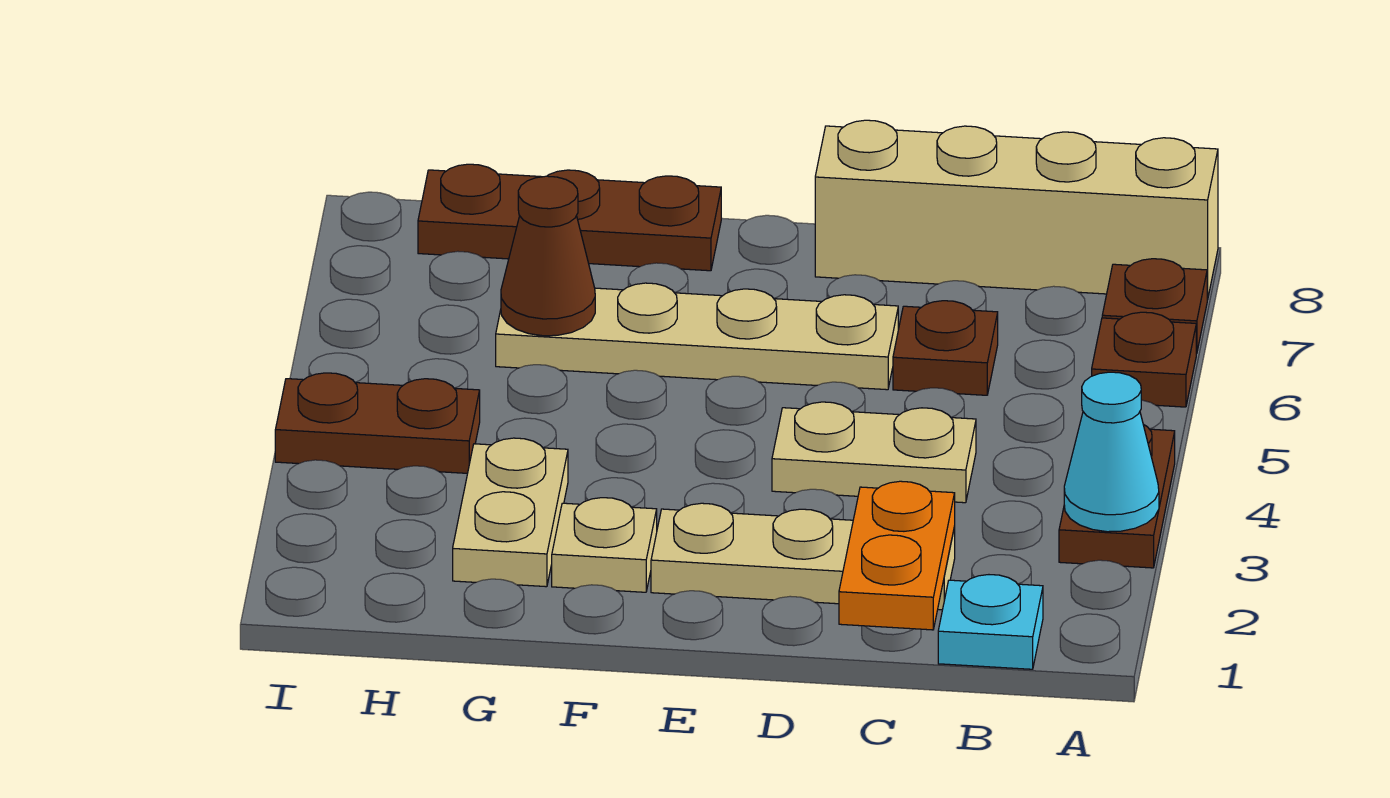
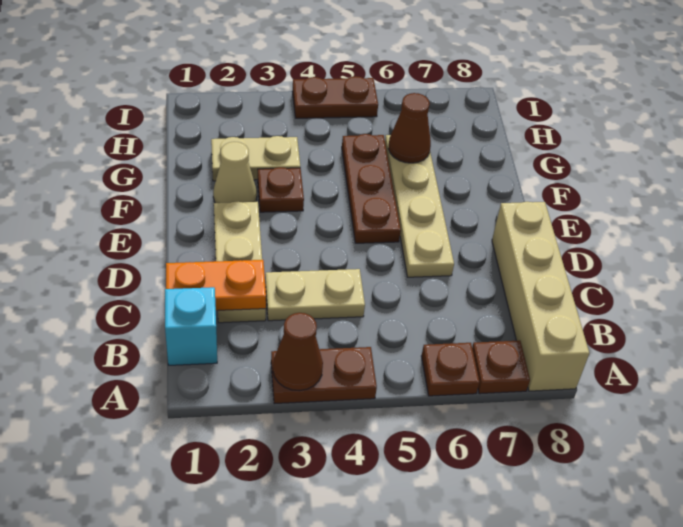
cyan cone A3 level 2 -> brown cone A3 level 2
cyan plate B1 level 1 -> cyan brick B1 level 1
tan plate C4:D4 level 1 -> tan plate C3:C4 level 1
brown plate C6 level 1 -> brown plate F3 level 1
tan plate F2 level 1 -> tan cone F2 level 1
brown plate F8:H8 level 1 -> brown plate E5:G5 level 1
brown plate H4:I4 level 1 -> brown plate I4:I5 level 1

